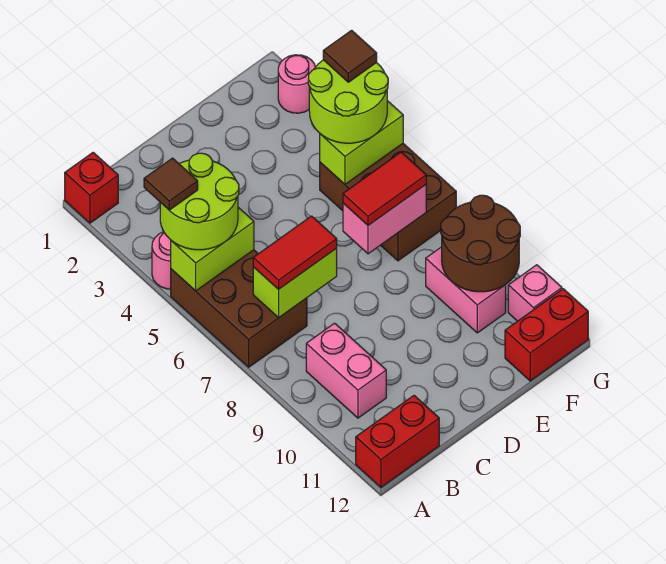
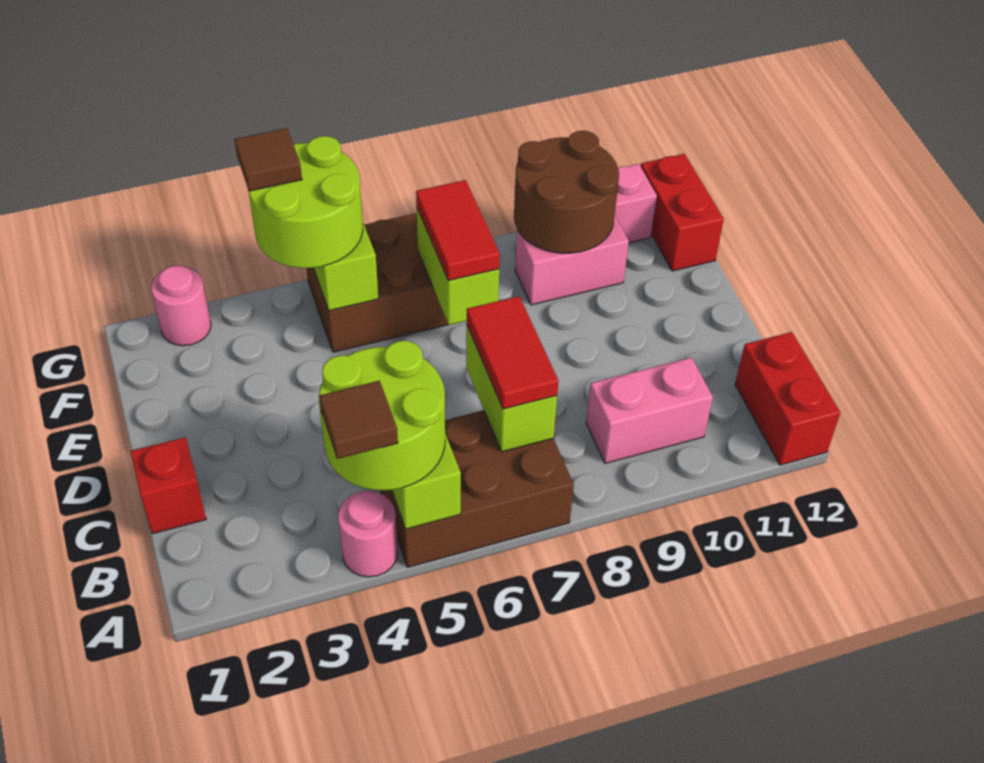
red brick A1 level 1 -> red brick C1 level 1
pink brick E7:F7 level 2 -> lime brick E7:F7 level 2

